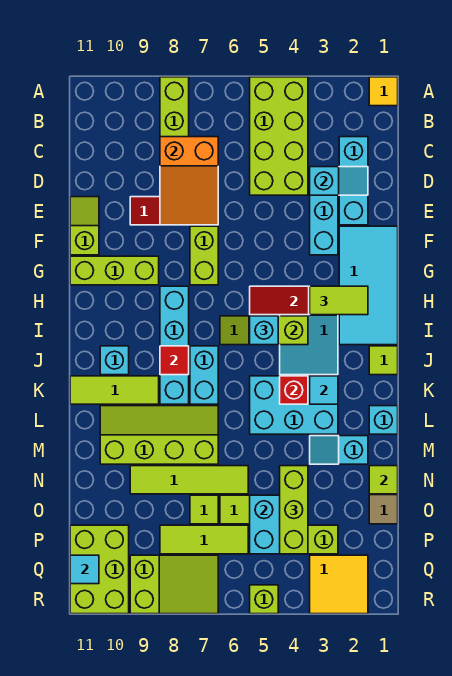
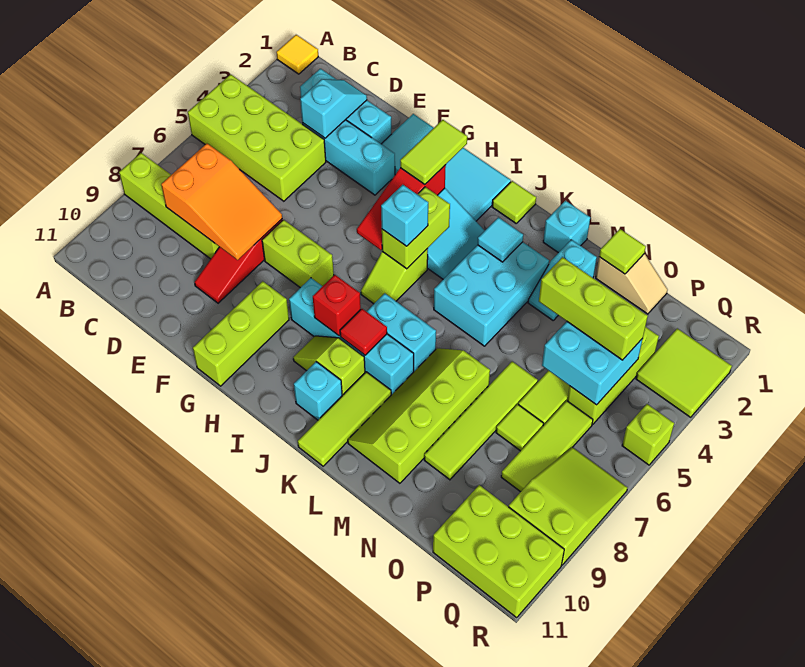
lime slope E11:F11 level 1 top F -> lime slope I9:J9 level 1 top J
red brick K4 level 2 -> red brick I8 level 2
yellow tile Q2:R3 level 1 -> lime tile Q2:R3 level 1
cyan tile Q11 level 2 -> none

